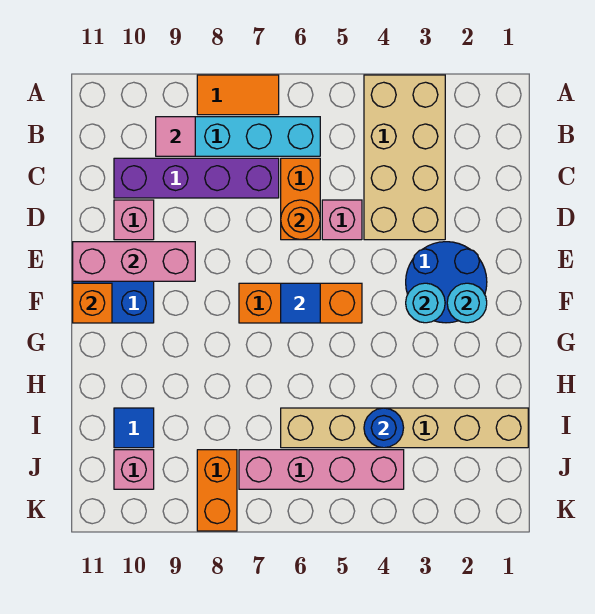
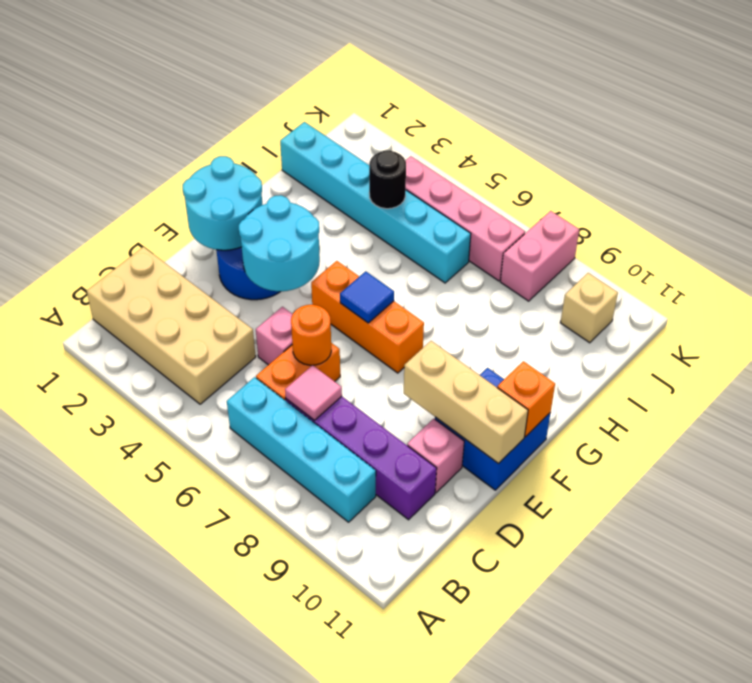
tan brick A3:D4 level 1 -> tan brick B1:C4 level 1
orange tile A7:A8 level 1 -> none
pink tile B9 level 2 -> pink tile C7 level 2
pink brick E9:E11 level 2 -> tan brick E9:E11 level 2
cyan round brick F2 level 2 -> cyan round brick E1:F2 level 2
cyan round brick F3 level 2 -> cyan round brick E3:F4 level 2
tan brick I1:I6 level 1 -> cyan brick I1:I6 level 1
blue round brick I4 level 2 -> black round brick I4 level 2
blue tile I10 level 1 -> none
orange brick J8:K8 level 1 -> pink brick J8:K8 level 1
pink brick J10 level 1 -> tan brick J10 level 1

